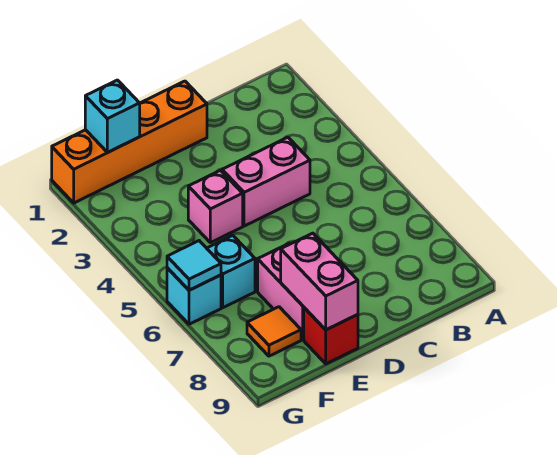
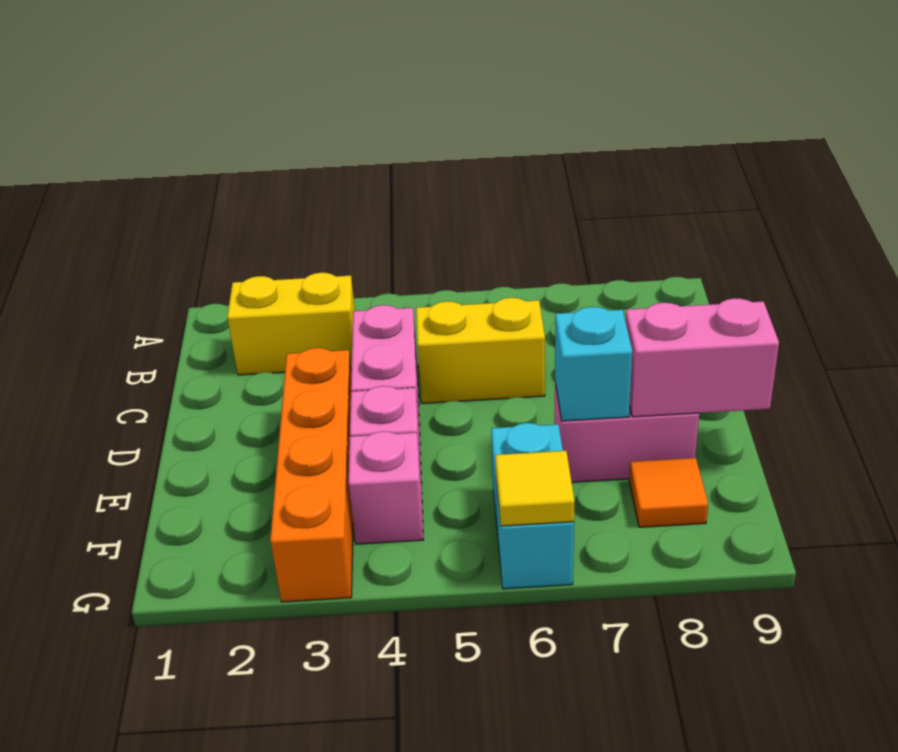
none -> yellow brick B2:B3 level 1
none -> yellow brick C5:C6 level 1
orange brick D1:G1 level 1 -> orange brick D3:G3 level 1
red brick E9 level 1 -> none
cyan brick F1 level 2 -> cyan brick E7 level 2
none -> pink brick F4 level 1
cyan tile G6 level 2 -> yellow tile G6 level 2

